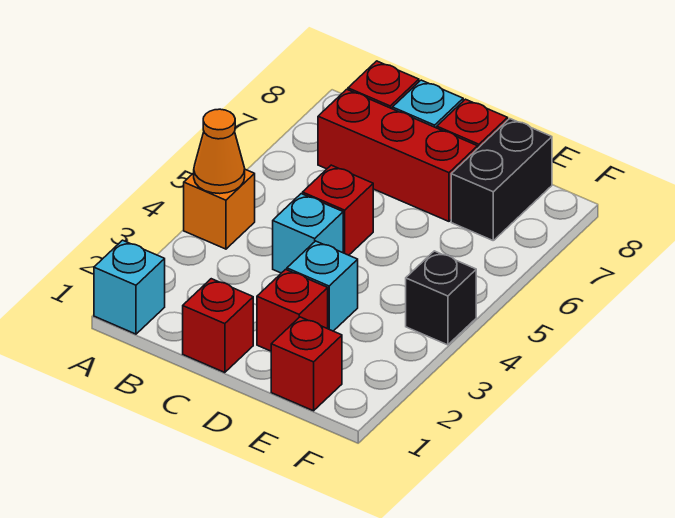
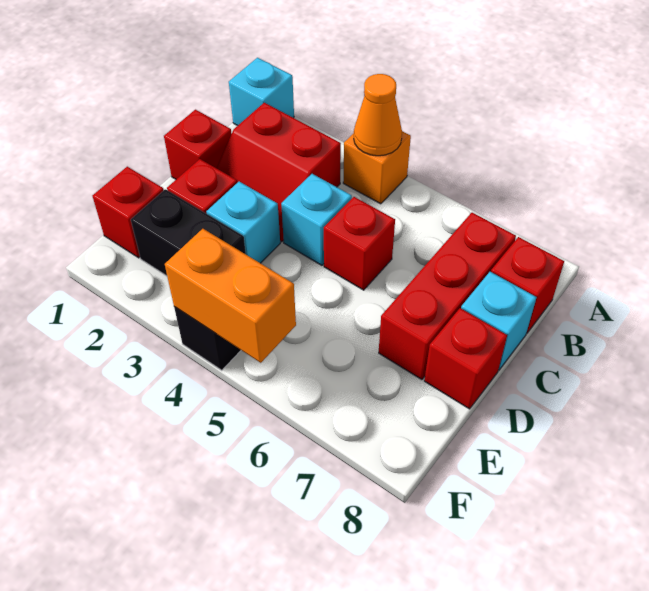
none -> red slope B2:C3 level 1 top B
black brick E7:E8 level 1 -> black brick E2:E3 level 1
none -> orange brick F4:F5 level 2

